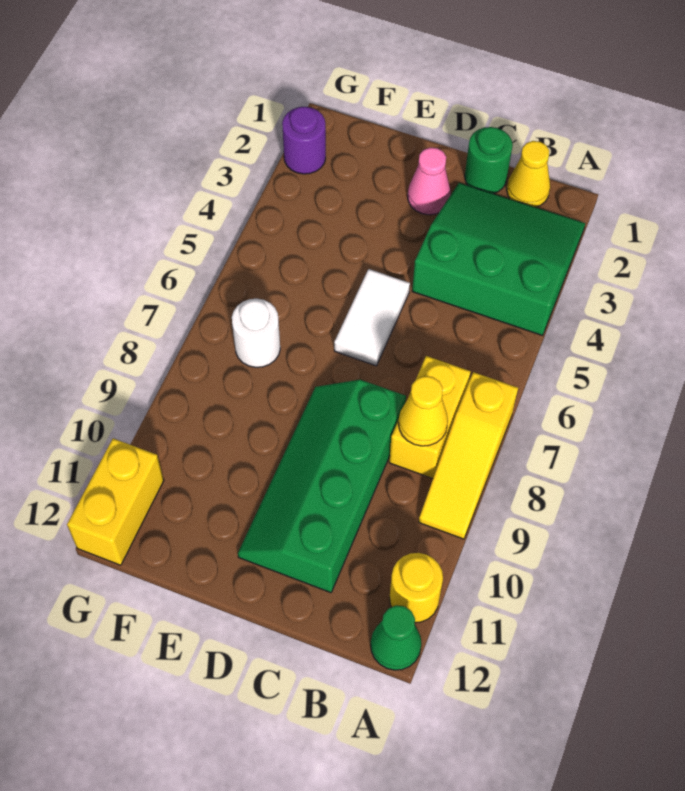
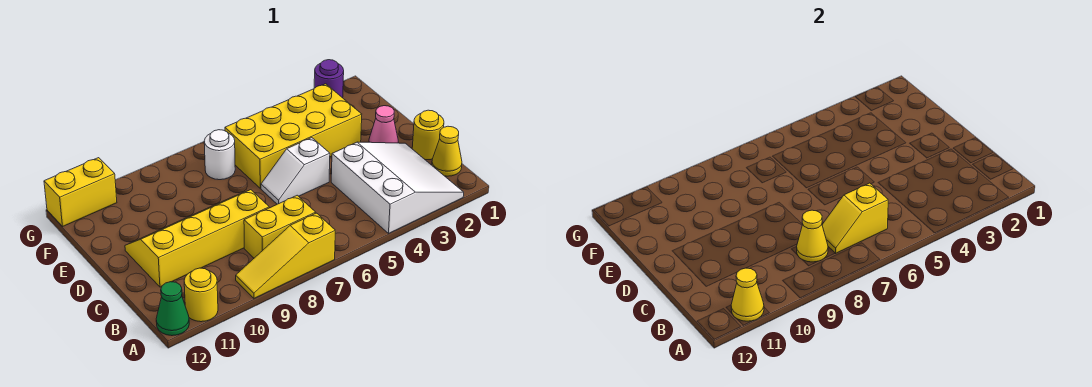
green slope A2:C4 level 1 top 4 -> white slope A2:C4 level 1 top 4
none -> yellow cone A11 level 2
none -> yellow slope B6:B7 level 2 top 6
green round brick C1 level 1 -> yellow round brick C1 level 1
green slope C8:D11 level 1 top C -> yellow slope C8:D11 level 1 top C
white tile D5:D6 level 1 -> white slope D5:D6 level 1 top 5
none -> yellow brick E3:F6 level 1

